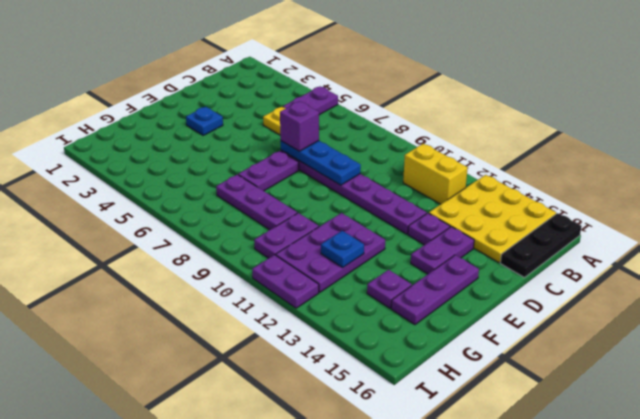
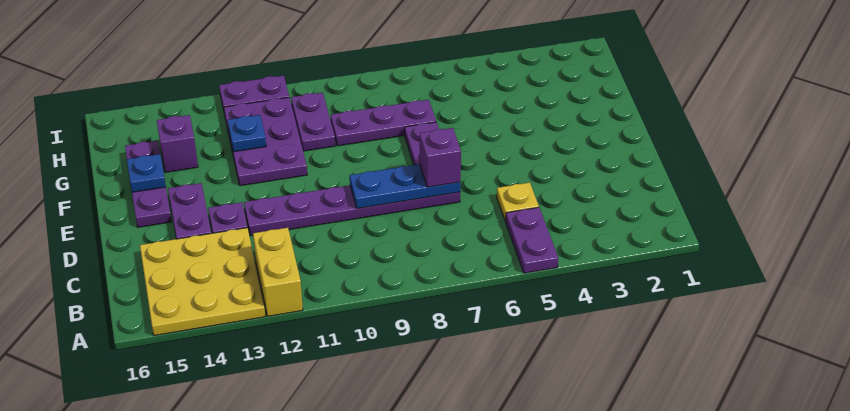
black plate A16:C16 level 1 -> none
yellow brick B11:B12 level 1 -> yellow brick A12:B12 level 1
blue plate E3 level 1 -> blue plate F15 level 2
purple plate G14 level 1 -> purple brick G14 level 1

